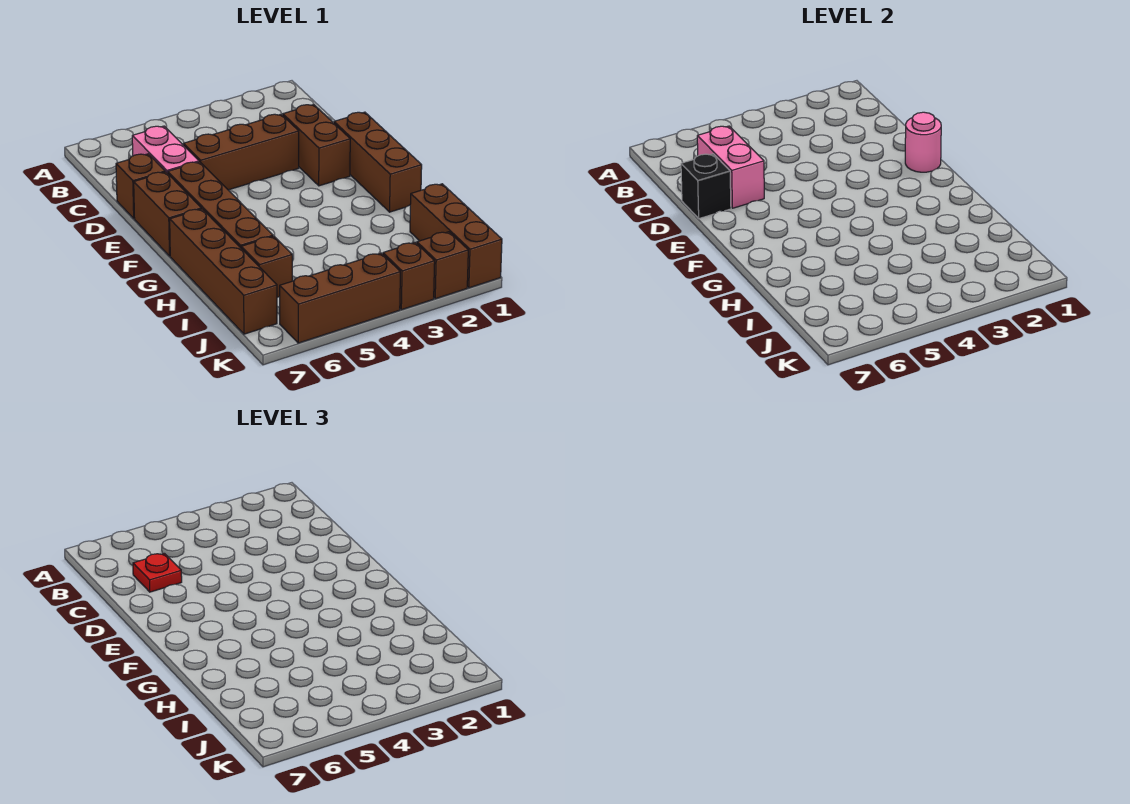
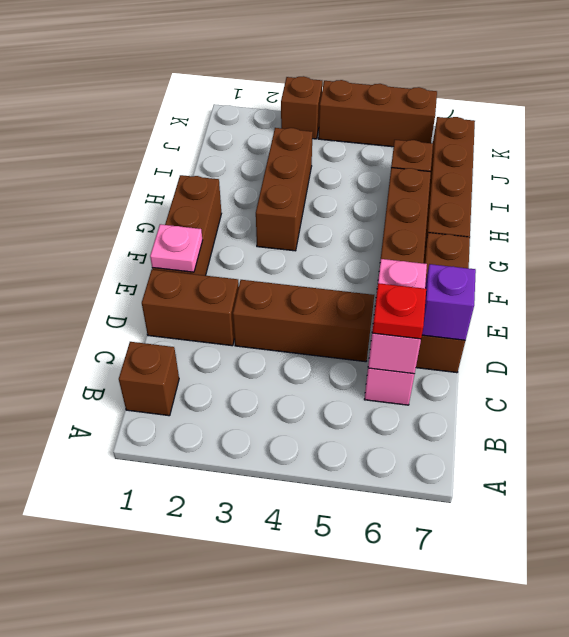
brown brick D2:E2 level 1 -> brown brick D1:D2 level 1
black brick D7 level 2 -> purple brick D7 level 2
pink round brick E1 level 2 -> pink plate E1 level 2
brown brick I1:K1 level 1 -> brown brick G3:I3 level 1
brown brick K2 level 1 -> brown brick B1 level 1

